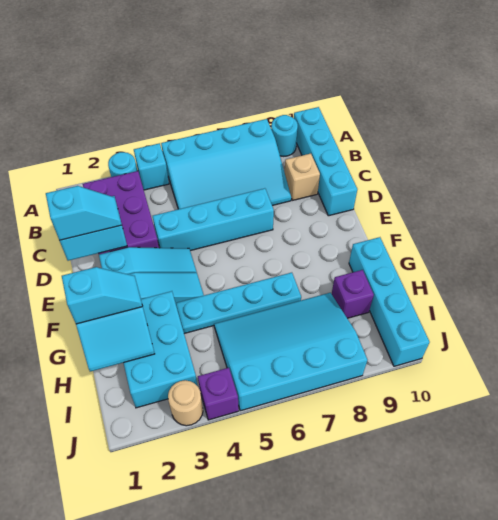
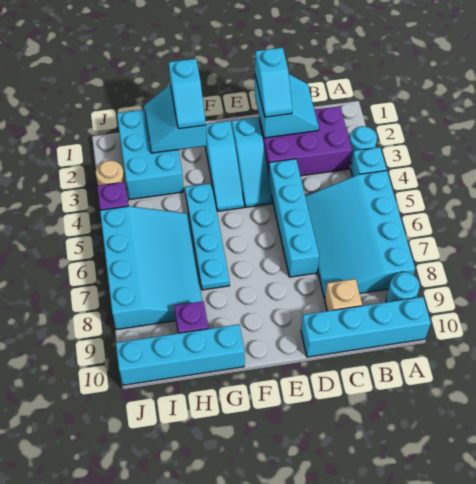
cyan brick G2:I3 level 1 -> cyan brick H1:I3 level 1

